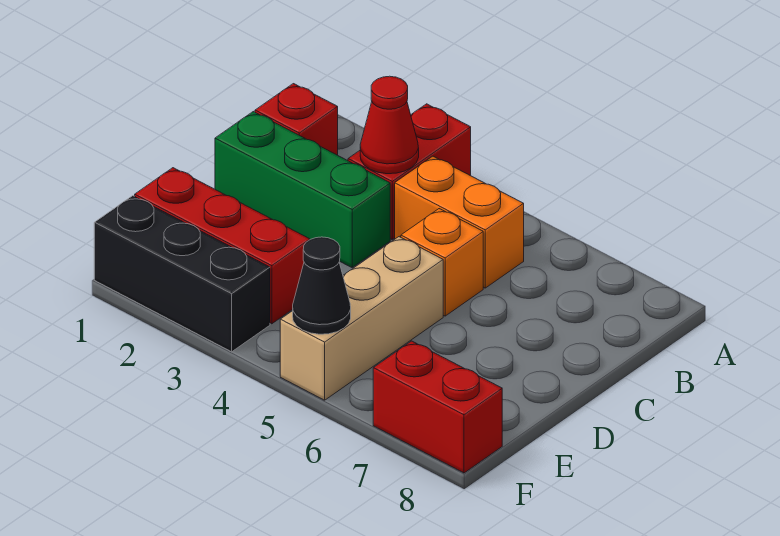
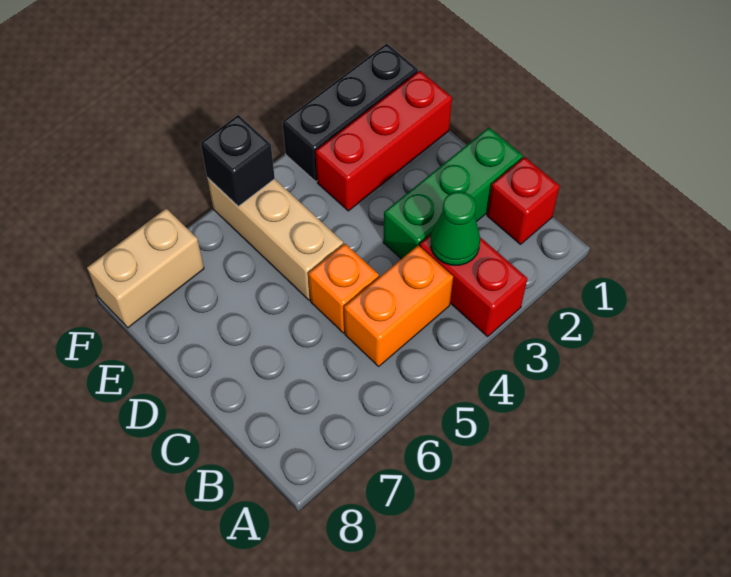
red cone B3 level 2 -> green cone B3 level 2
black cone F5 level 2 -> black brick F5 level 2
red brick F7:F8 level 1 -> tan brick F7:F8 level 1

